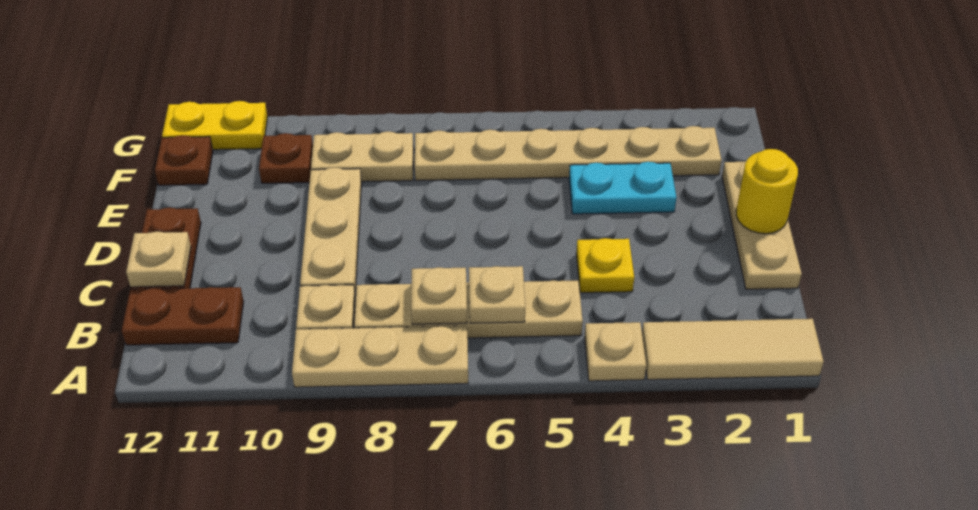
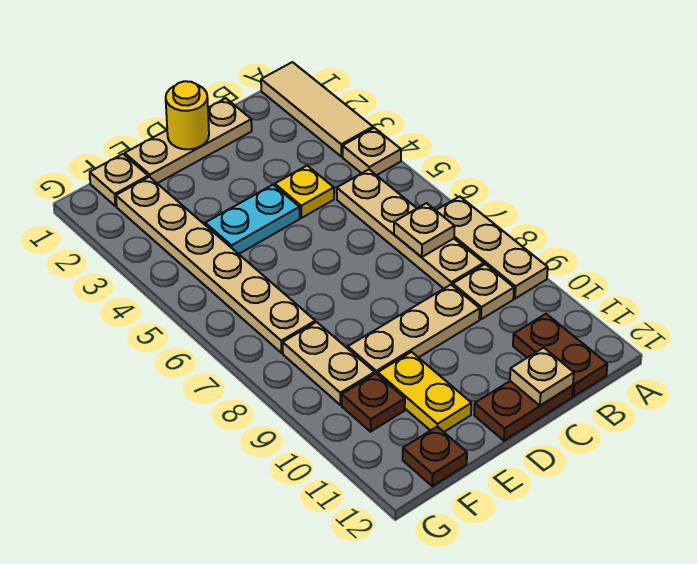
tan plate B6 level 2 -> tan plate F1 level 1
cyan plate E3:E4 level 1 -> cyan plate D4:E4 level 1
yellow plate G11:G12 level 1 -> yellow plate E10:E11 level 1

